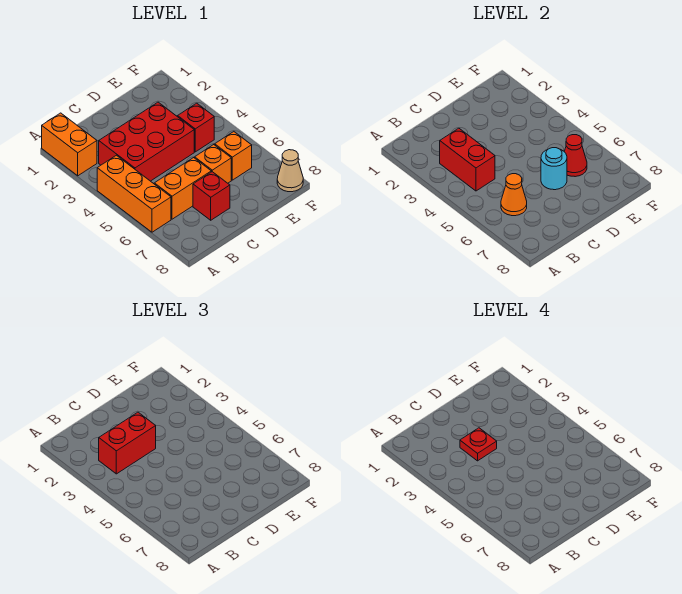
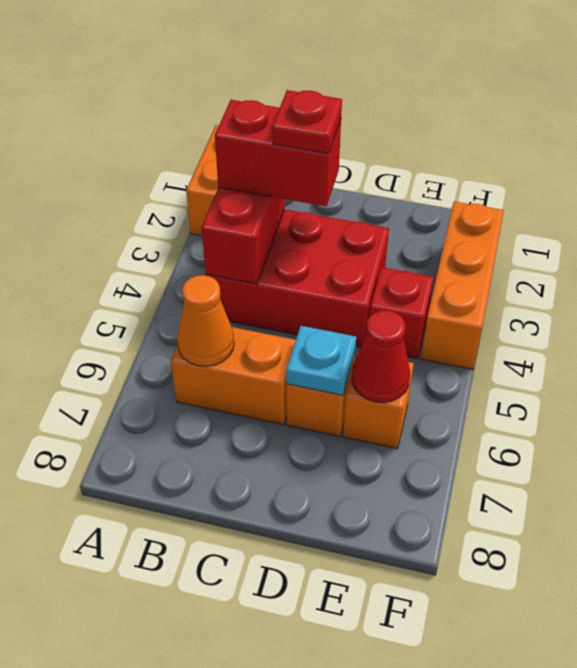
orange brick A4:A6 level 1 -> orange brick F2:F4 level 1
red brick C7 level 1 -> none
cyan round brick D6 level 2 -> cyan plate D6 level 2
tan cone F8 level 1 -> none

